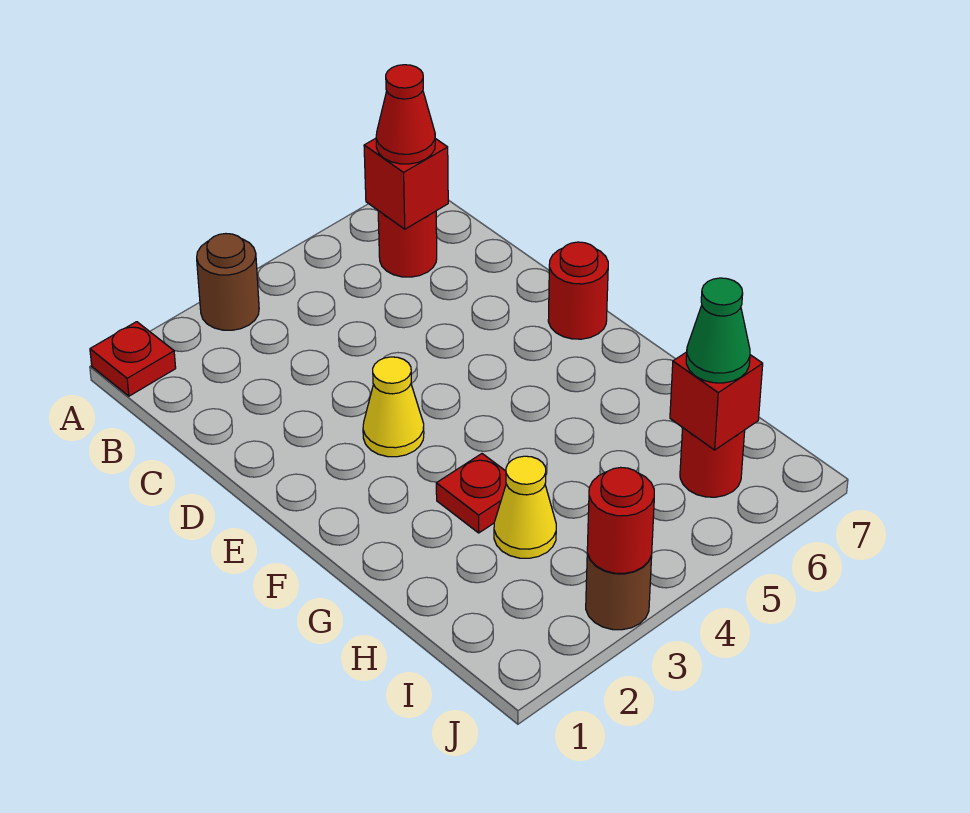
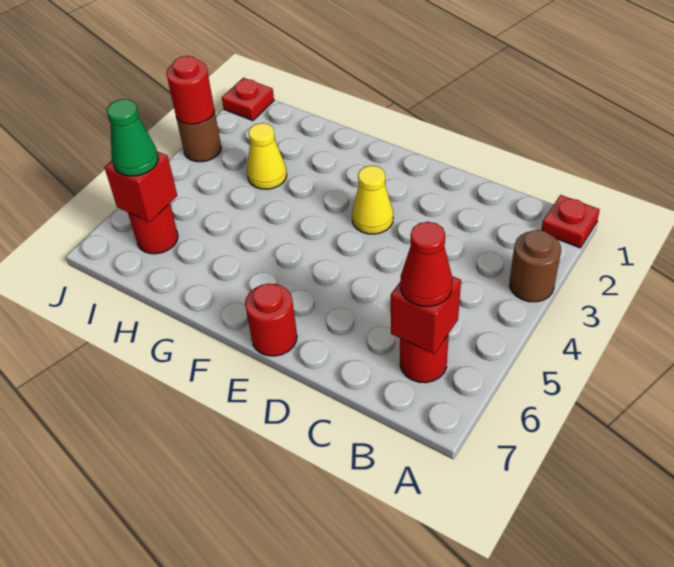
red plate G3 level 1 -> red plate J1 level 1

